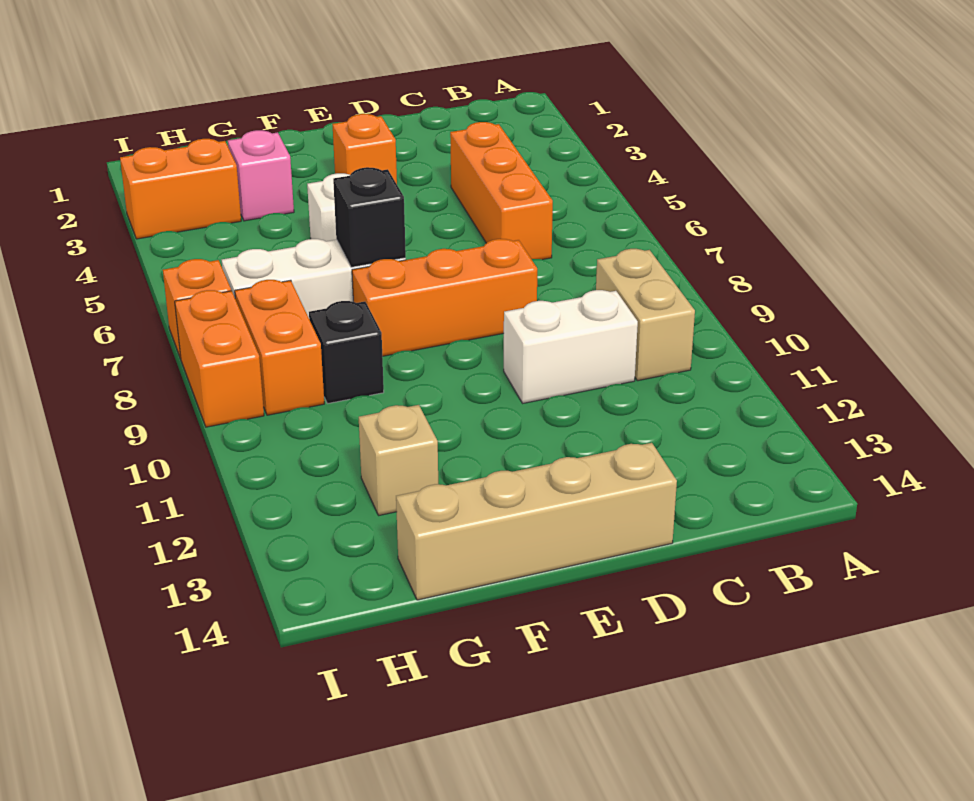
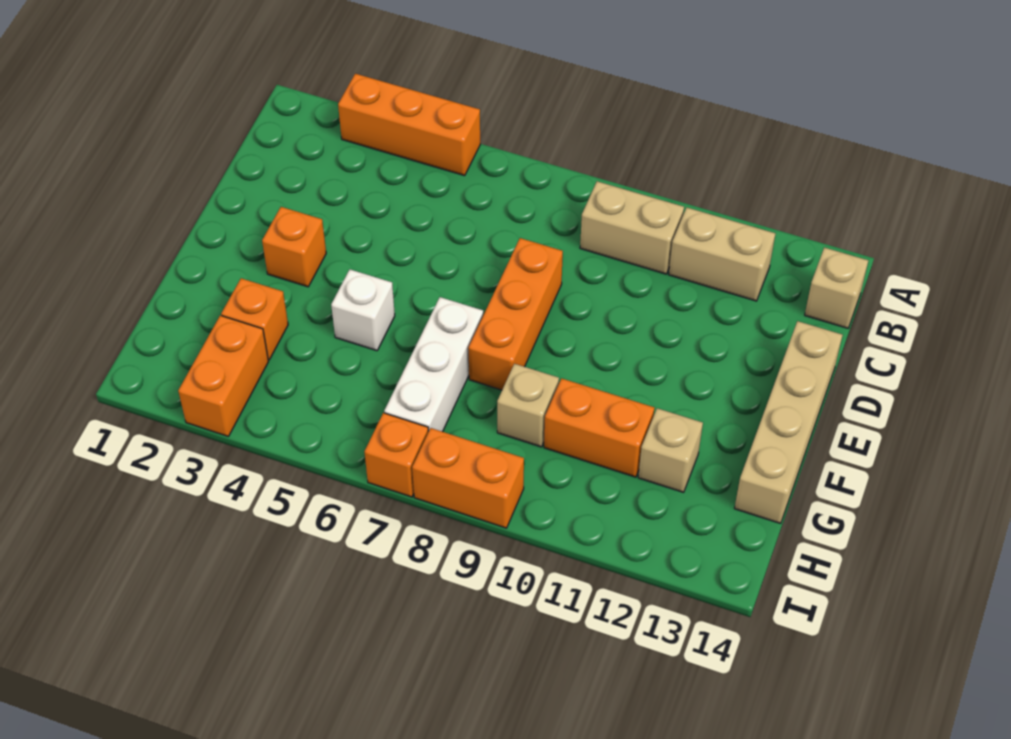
none -> tan brick B11:B12 level 1
none -> tan brick B14 level 1
orange brick C4:C6 level 1 -> orange brick A3:A5 level 1
white brick C10:D10 level 1 -> none
black brick F7 level 2 -> none
pink brick G3 level 1 -> orange brick G3 level 1
black brick G9 level 1 -> tan brick G9 level 1
orange brick H8:H9 level 1 -> orange brick G10:G11 level 1

